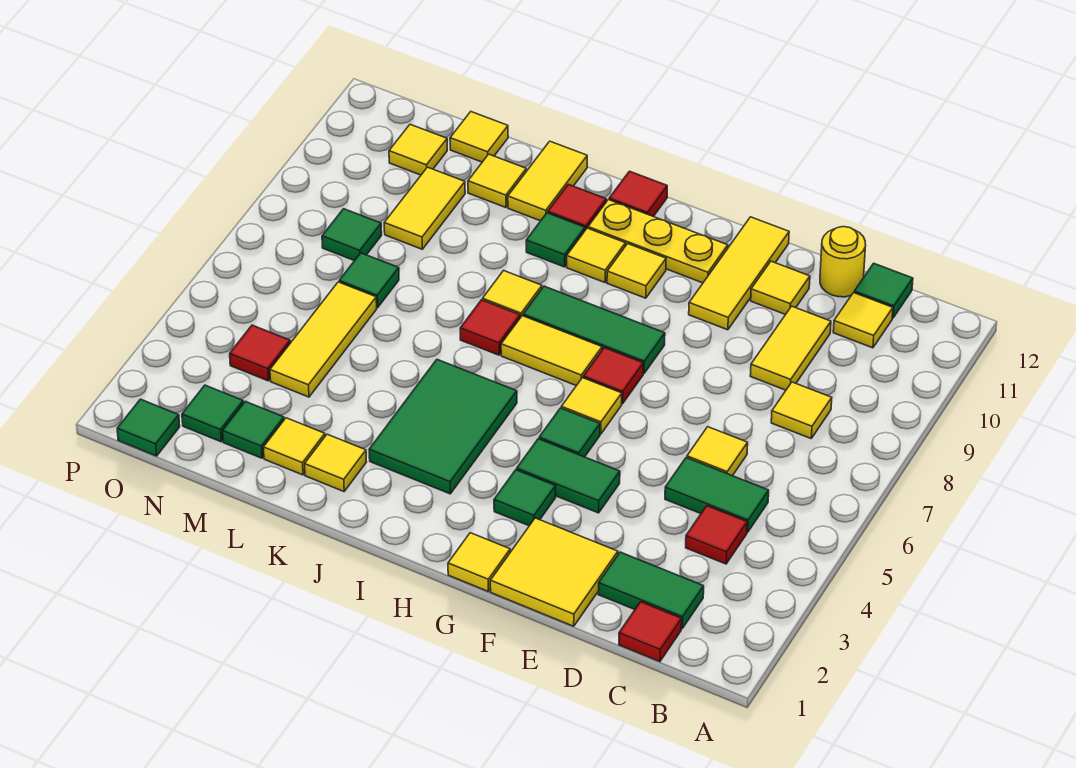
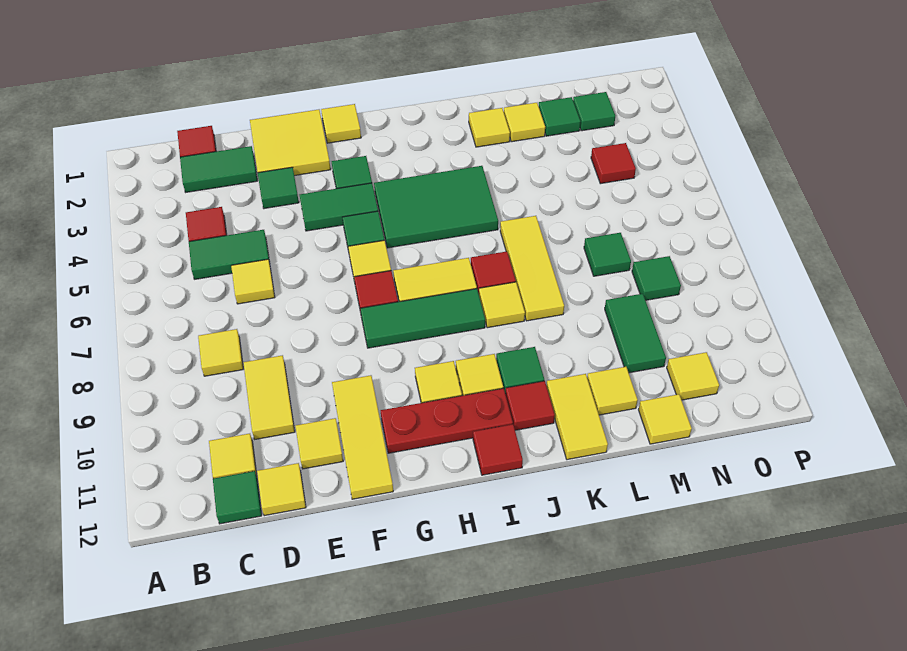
yellow round brick D12 level 1 -> yellow tile D12 level 1
yellow plate G11:I11 level 1 -> red plate G11:I11 level 1
green tile I3:J5 level 1 -> green tile H4:J5 level 1
yellow tile M4:M6 level 1 -> yellow tile K6:K8 level 1
yellow tile M9:M10 level 1 -> green tile M9:M10 level 1
green tile O1 level 1 -> green tile E3 level 1

